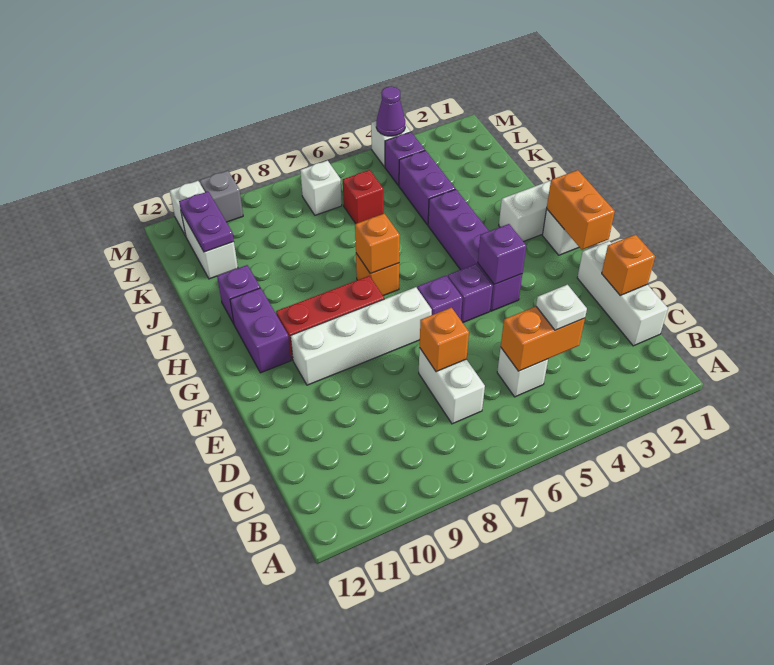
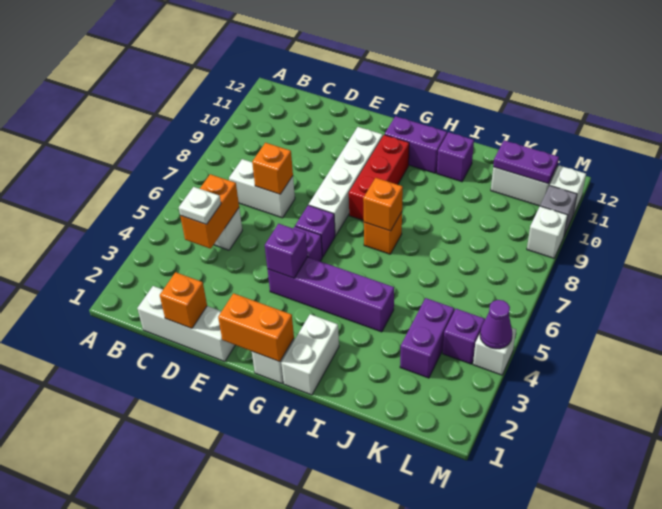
purple brick J4:K4 level 1 -> purple brick K3:K4 level 1
red brick K6 level 1 -> none
white brick L7 level 1 -> white brick M9 level 1

